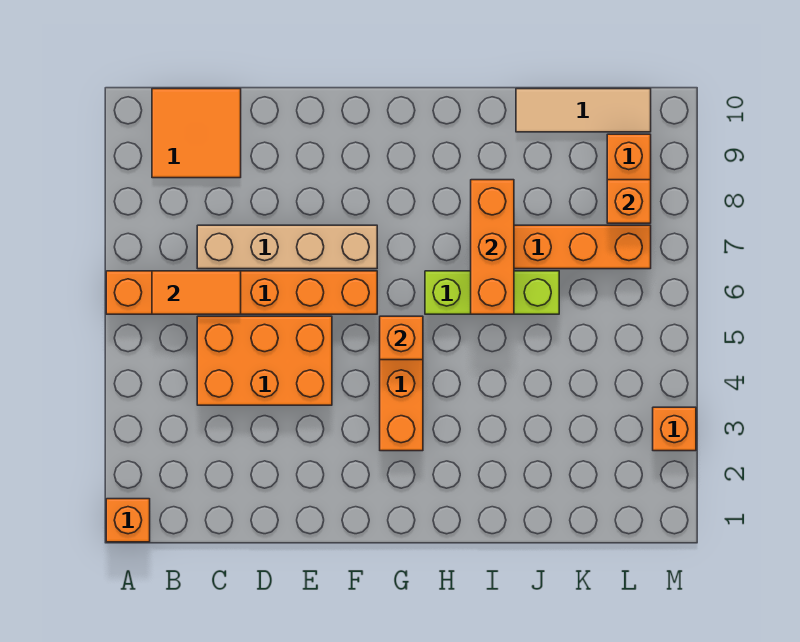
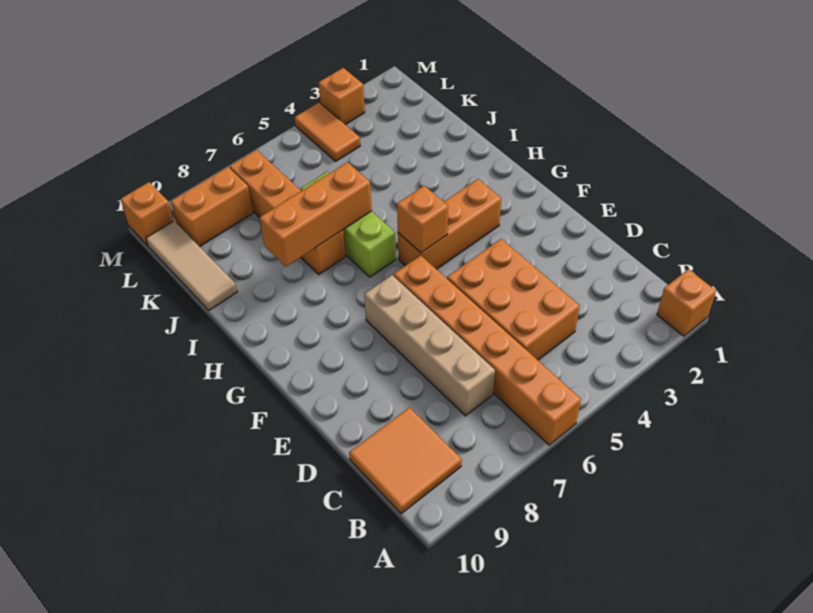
orange tile B6:C6 level 2 -> orange tile L4:M4 level 1
orange brick L8 level 2 -> orange brick M10 level 1

